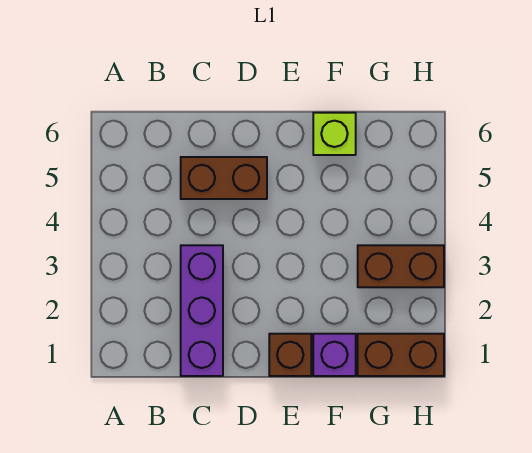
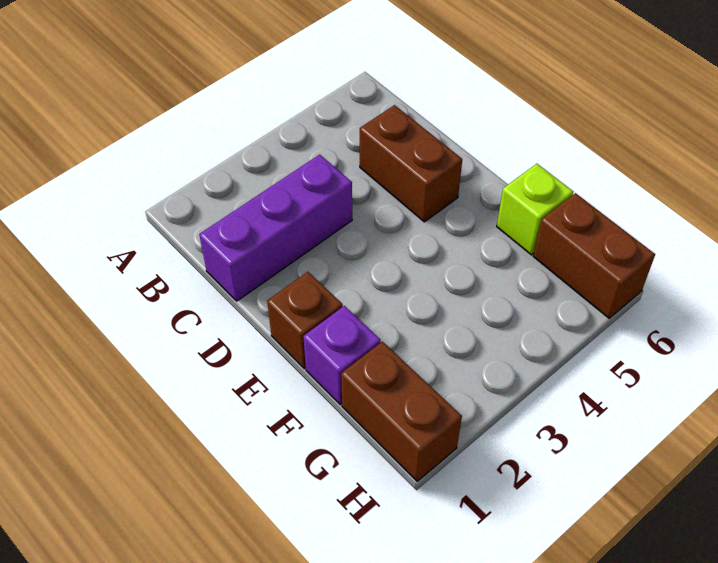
brown brick G3:H3 level 1 -> brown brick G6:H6 level 1

